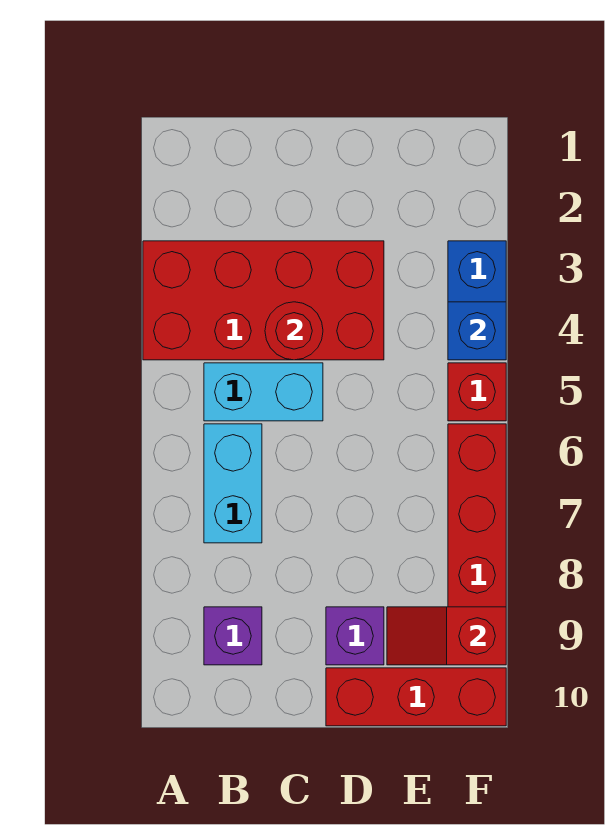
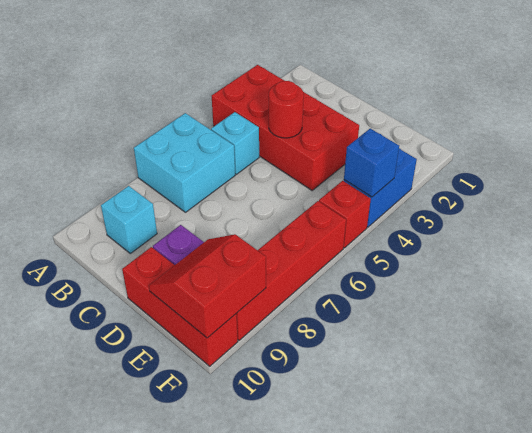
cyan brick B5:C5 level 1 -> cyan brick B5 level 1
cyan brick B6:B7 level 1 -> cyan brick A6:B7 level 1
purple brick B9 level 1 -> cyan brick B9 level 1
red slope E9:F9 level 2 top F -> red slope E9:F10 level 2 top F

